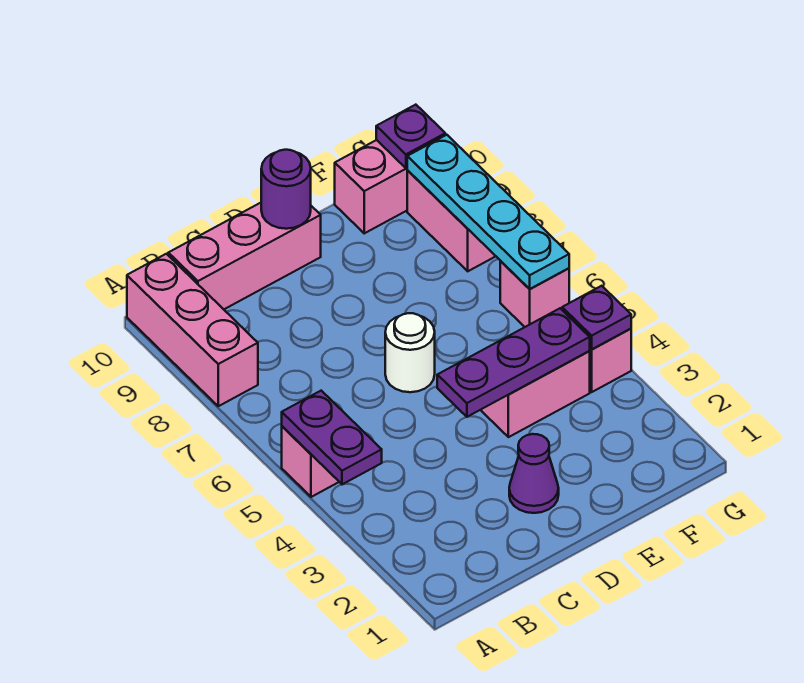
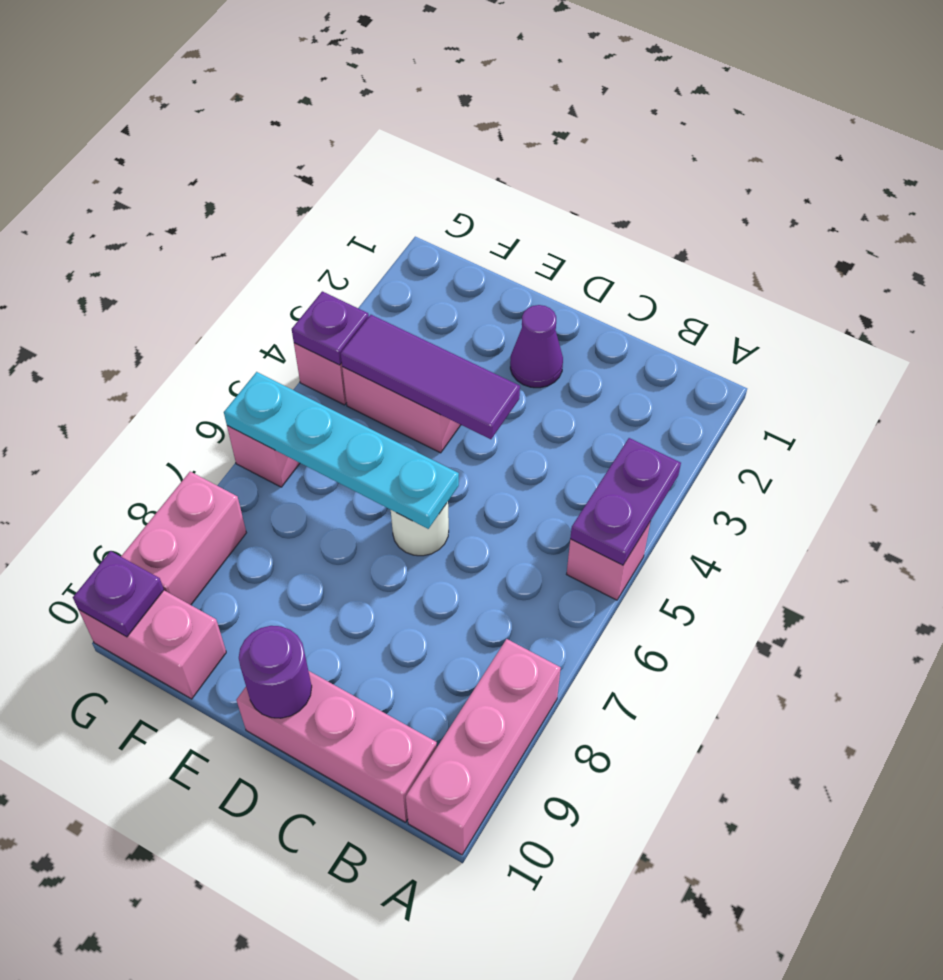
purple plate D4:F4 level 2 -> purple tile D4:F4 level 2
cyan plate G6:G9 level 2 -> cyan plate D6:G6 level 2

